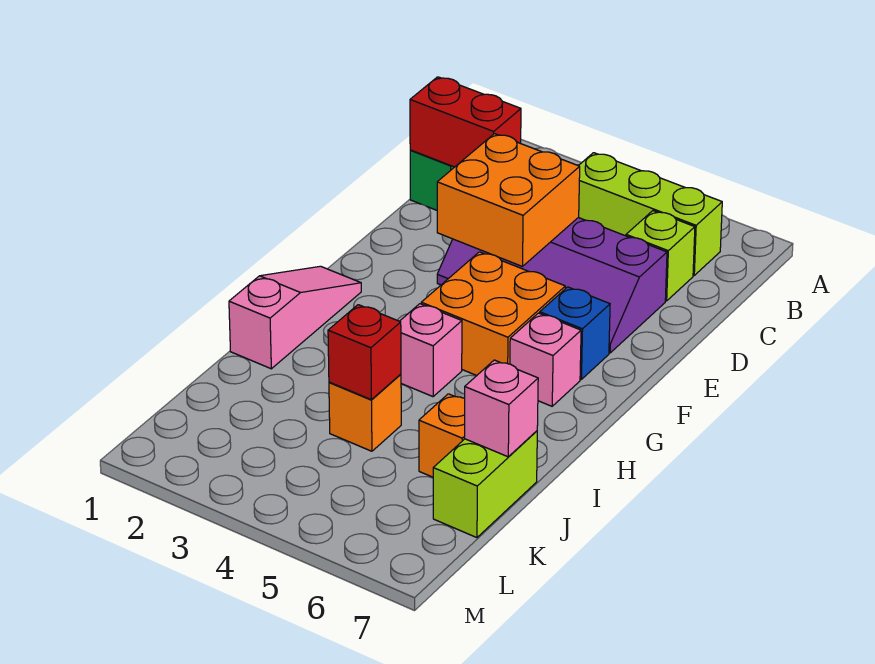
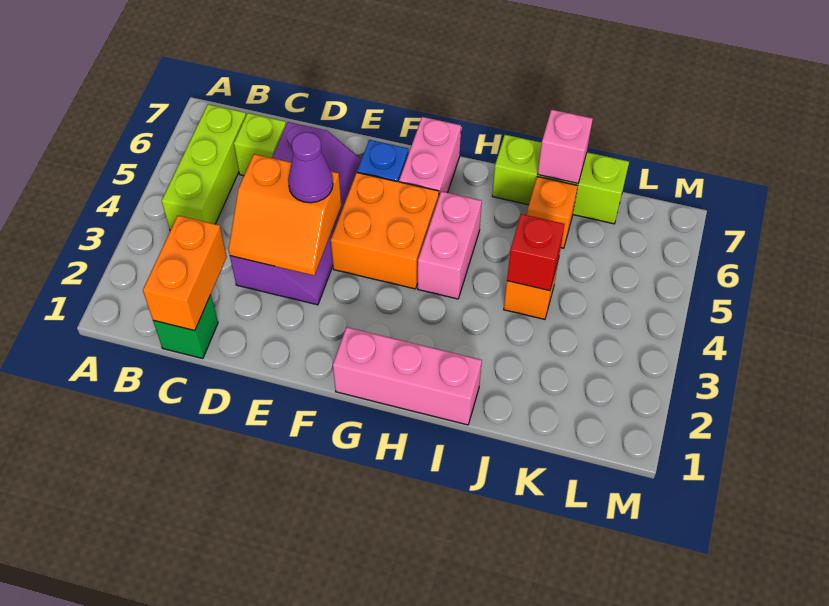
red brick C1:C2 level 2 -> orange brick C1:C2 level 2
orange brick D3:E4 level 2 -> orange slope D3:E4 level 2 top 4
none -> purple cone E4 level 3
pink slope G1:I1 level 1 top I -> pink brick G1:I1 level 1
pink brick G6 level 1 -> pink brick G6:G7 level 1
pink brick H4 level 1 -> pink brick H4:H5 level 1
lime brick J7:K7 level 1 -> lime brick I7:K7 level 1

